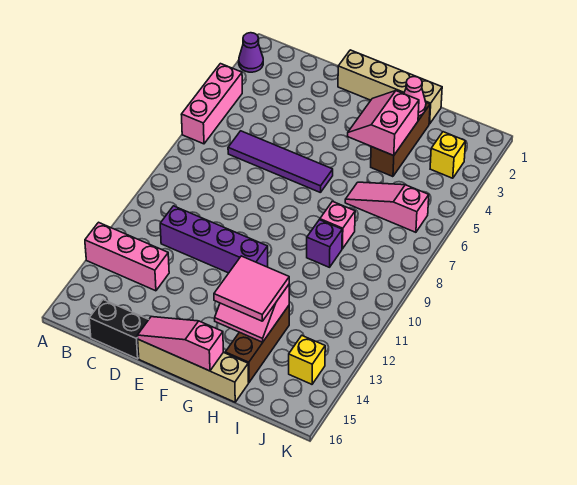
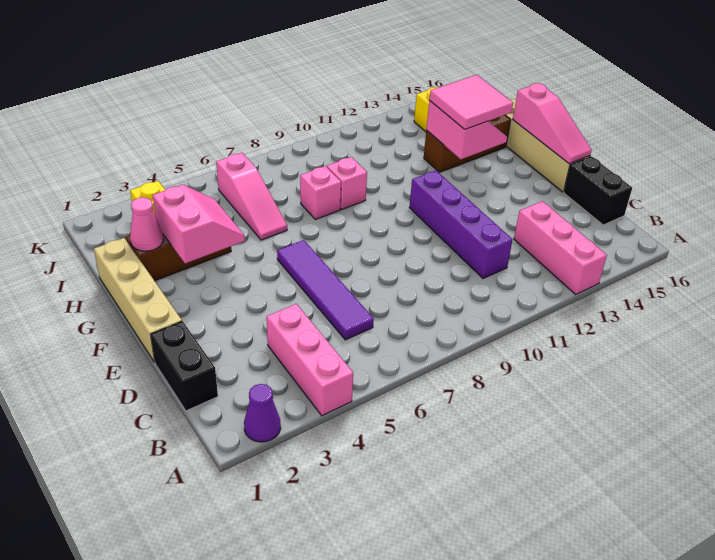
pink brick A4:A6 level 1 -> pink brick A4:C4 level 1
none -> black brick C1:D1 level 1
pink slope G3:H4 level 2 top H -> pink slope G3:H4 level 2 top 3
purple brick H9 level 1 -> pink brick H9 level 1

